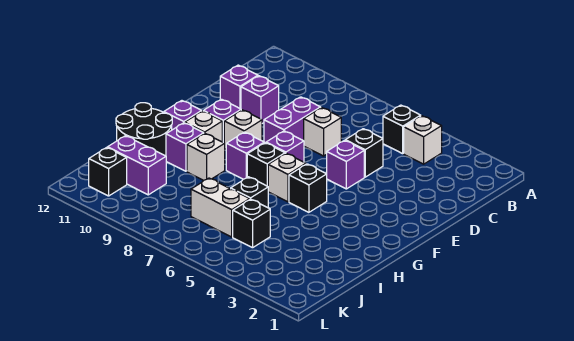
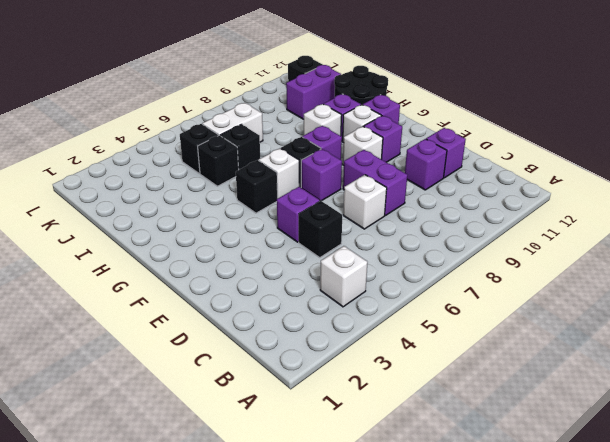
black brick B5 level 1 -> black brick I5 level 1

